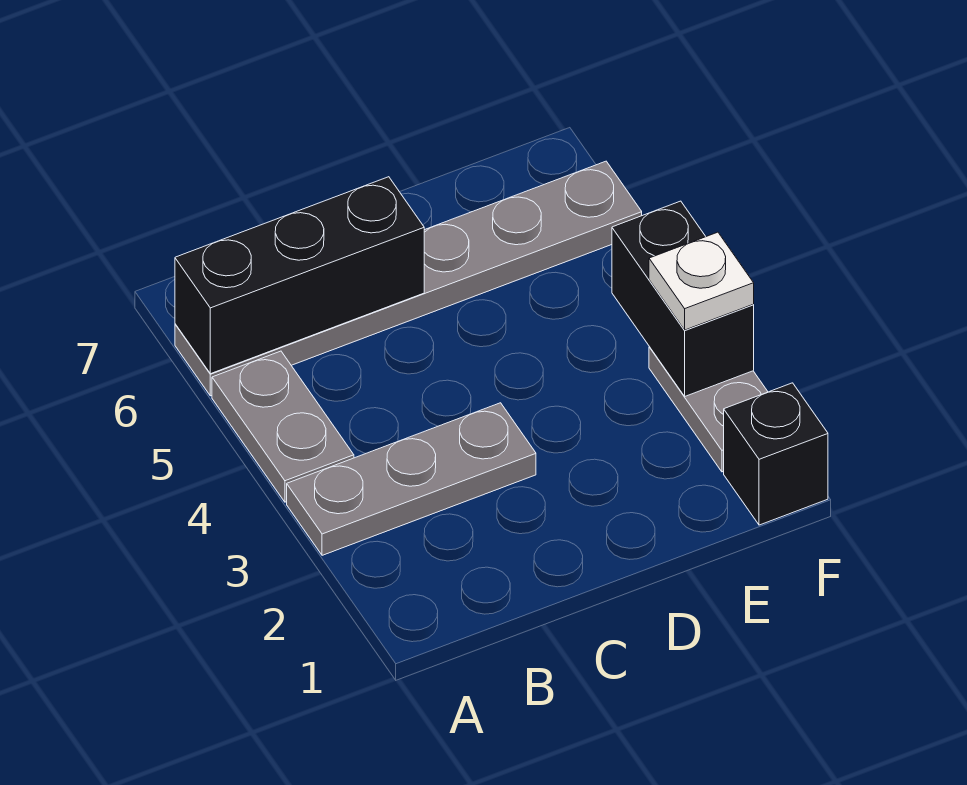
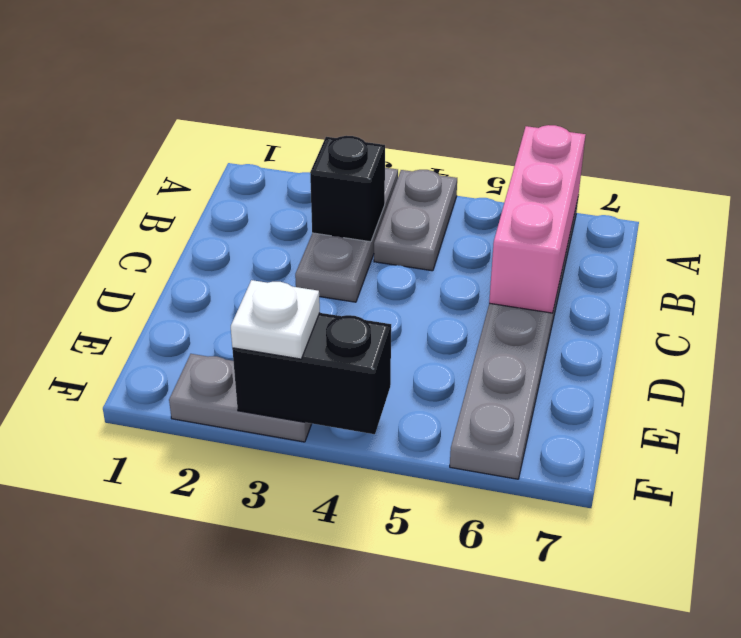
grey plate A4:A5 level 1 -> grey plate A4:B4 level 1
black brick A6:C6 level 2 -> pink brick A6:C6 level 2
black brick F1 level 1 -> black brick B3 level 2

